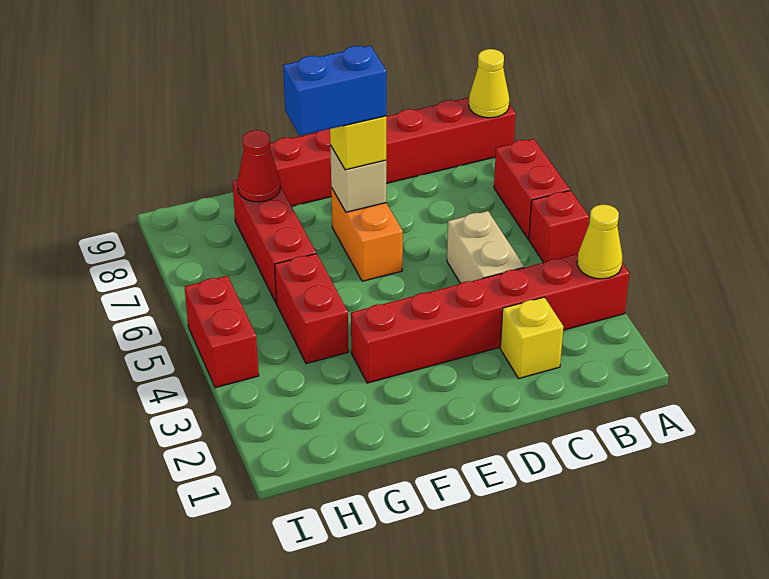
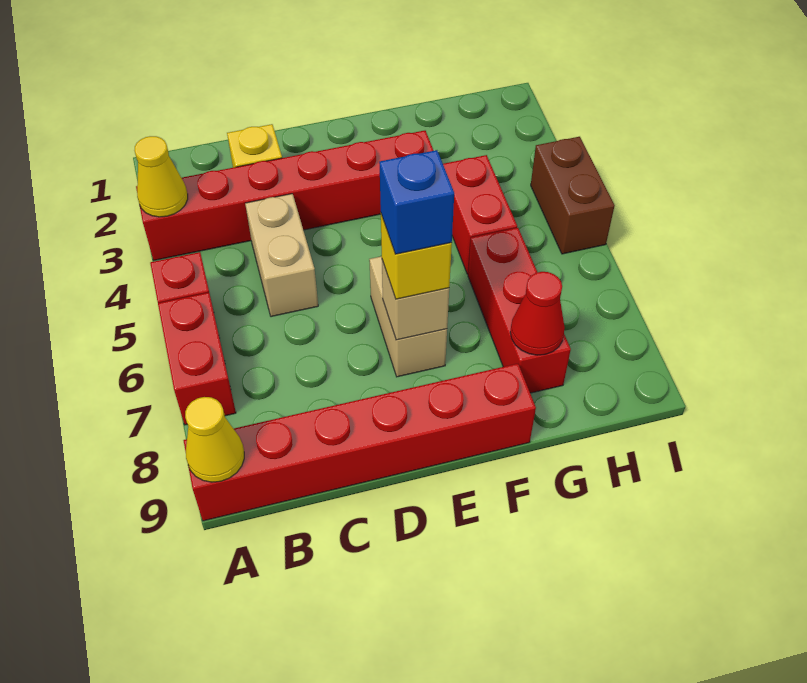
orange brick E6:E7 level 1 -> tan brick E6:E7 level 1
blue brick E7:F7 level 4 -> blue brick E7 level 4
red brick I4:I5 level 1 -> brown brick I4:I5 level 1

